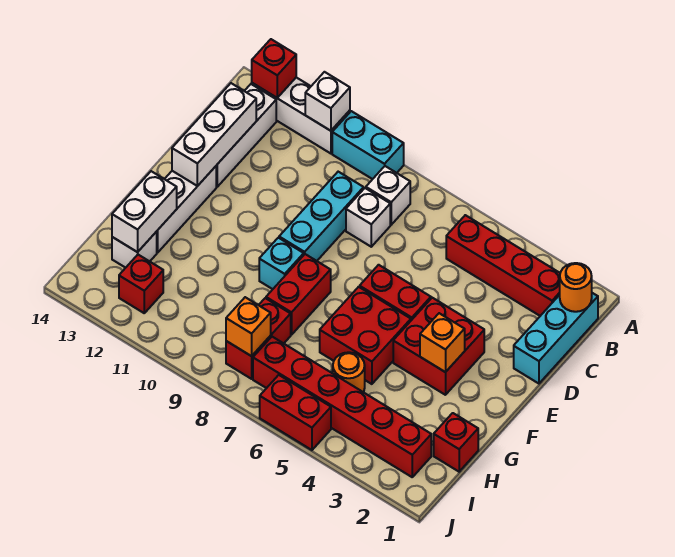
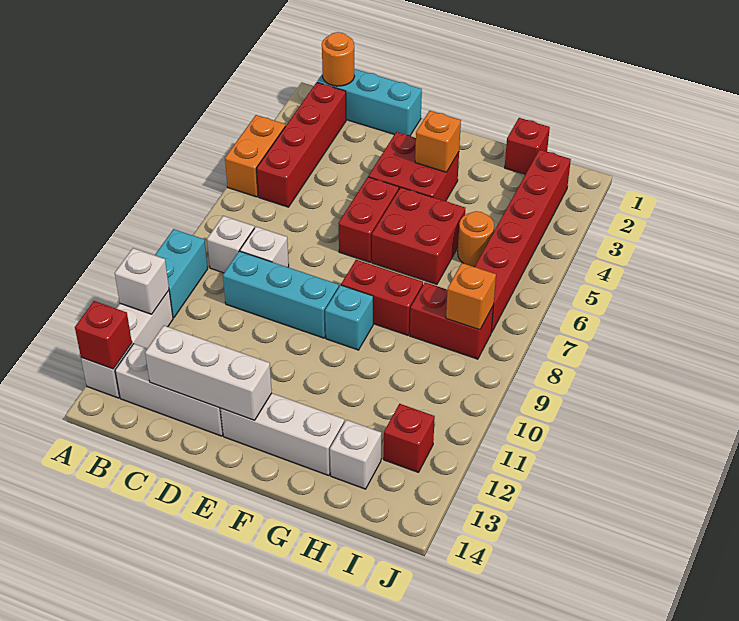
none -> orange brick A4:A5 level 1
white brick G13:H13 level 2 -> none
red brick J5:J6 level 1 -> none

